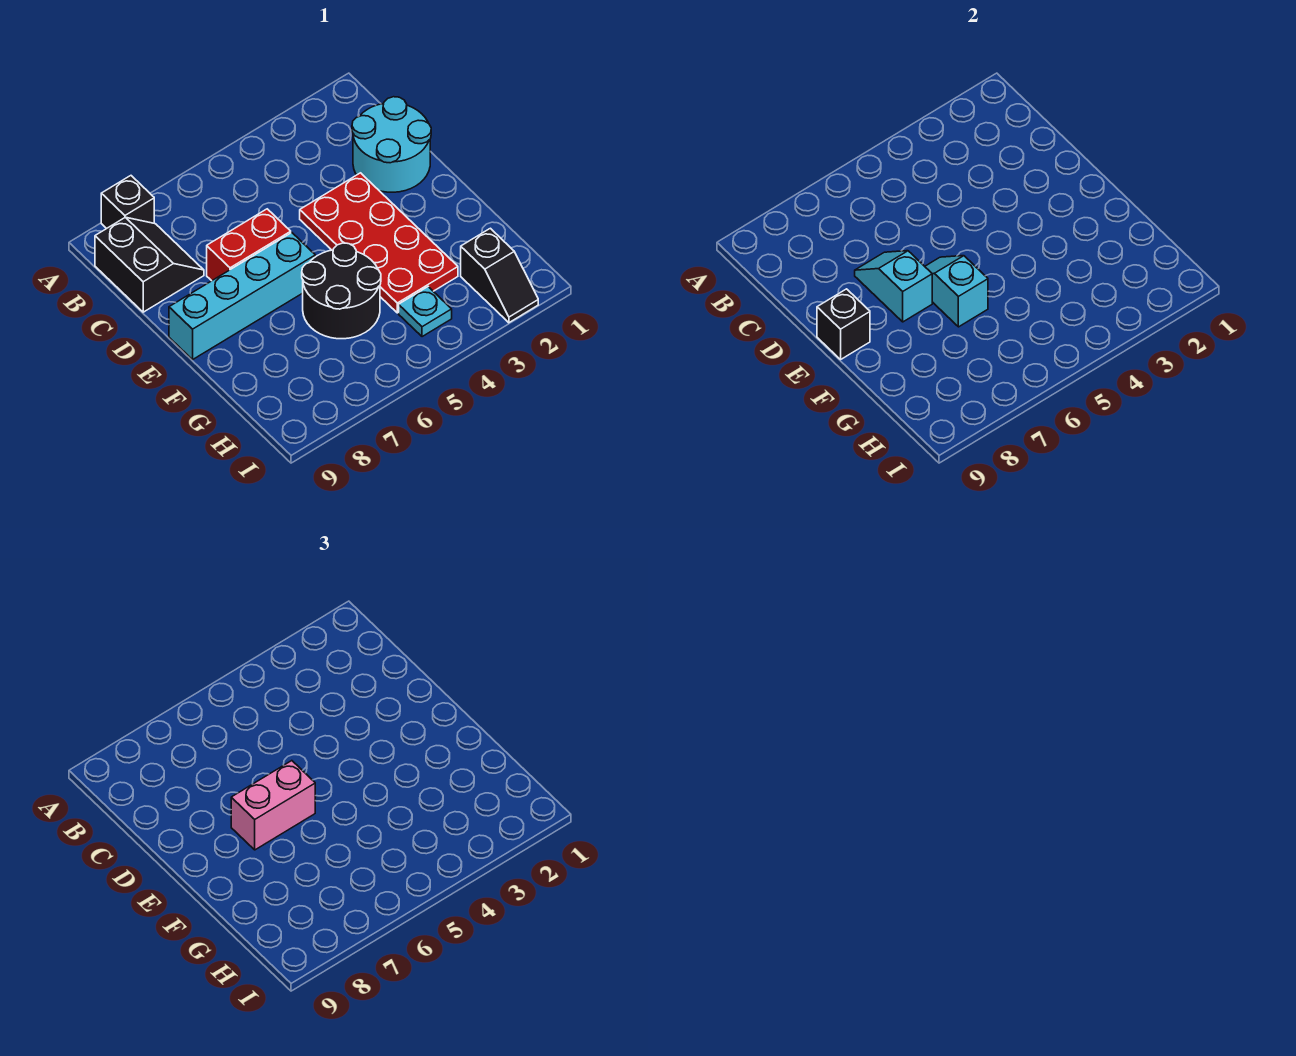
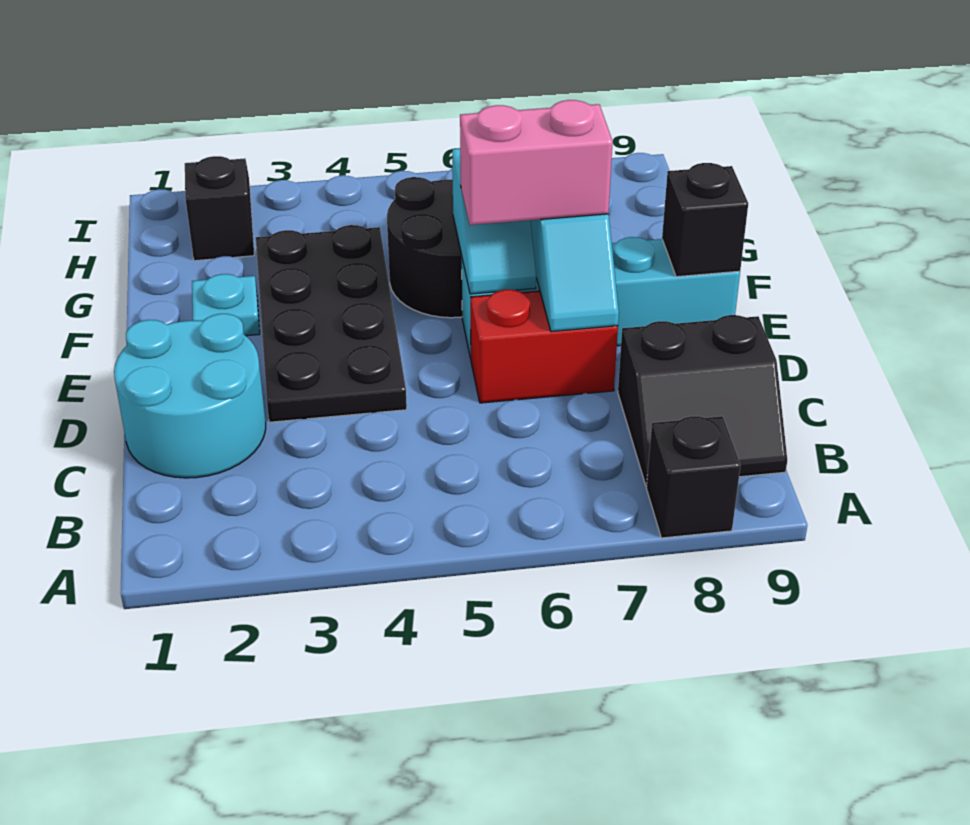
black slope B8:C9 level 1 top 9 -> black slope B8:C9 level 1 top C
red plate D3:G4 level 1 -> black plate D3:G4 level 1
cyan plate H4 level 1 -> cyan plate F2 level 1

